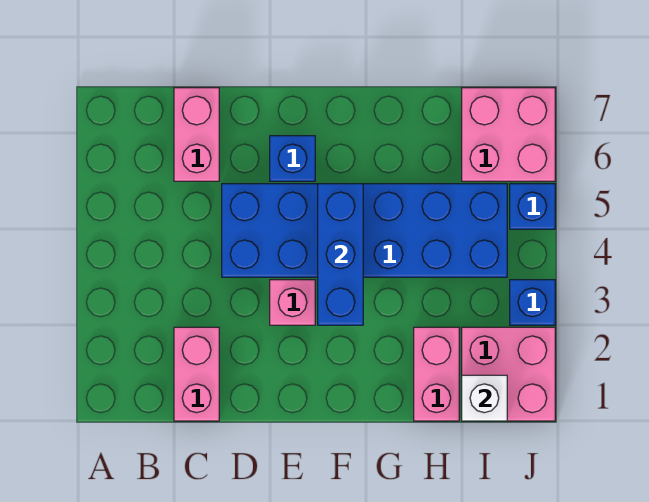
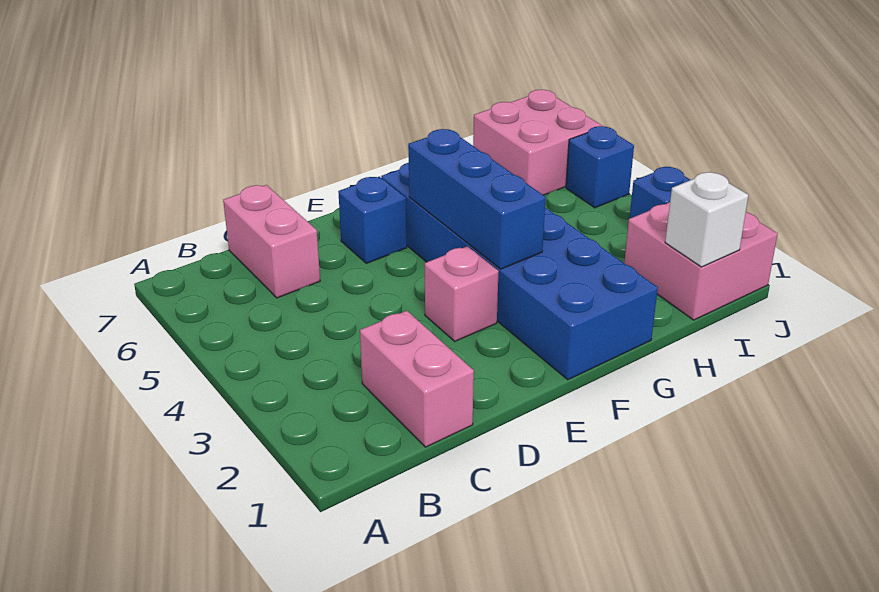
blue brick D4:I5 level 1 -> blue brick F1:G6 level 1
pink brick H1:H2 level 1 -> none

